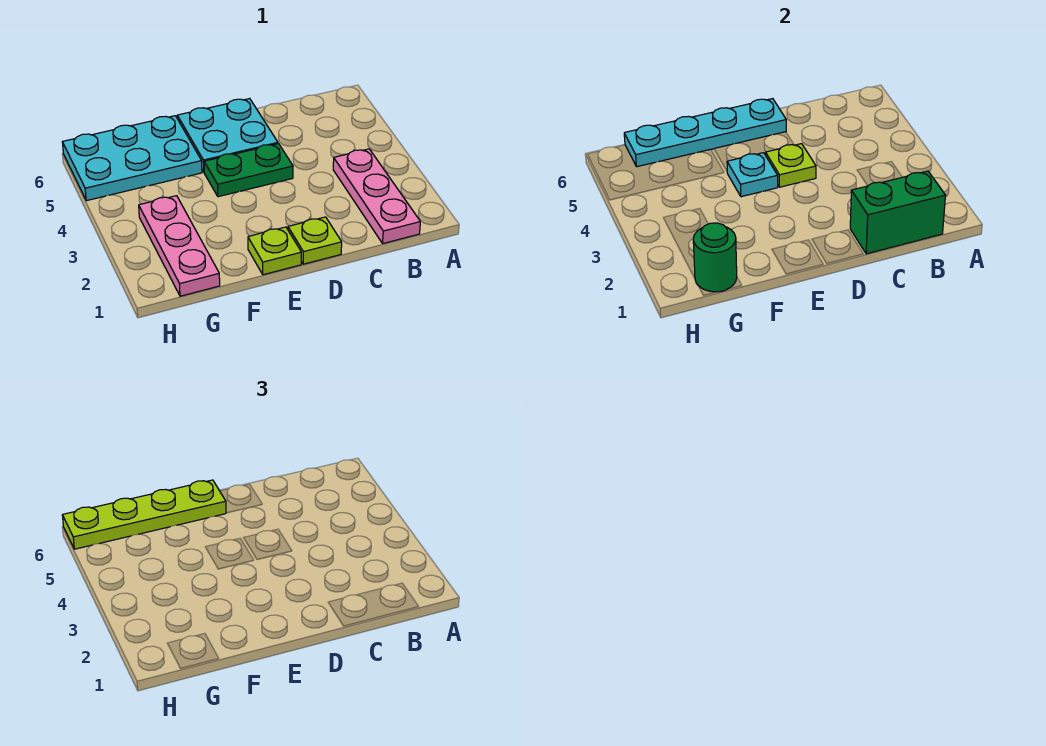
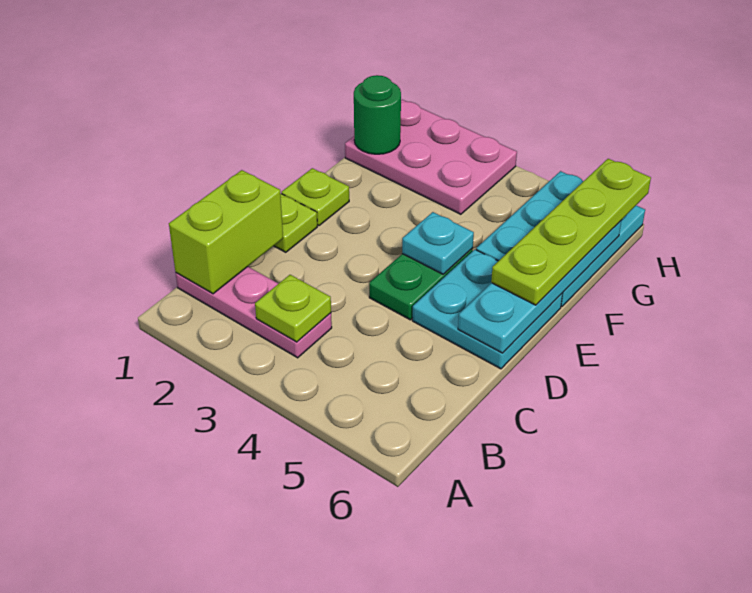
green brick B1:C1 level 2 -> lime brick B1:C1 level 2
lime plate D4 level 2 -> lime plate B3 level 2
pink plate G1:G3 level 1 -> pink plate G1:H3 level 1

